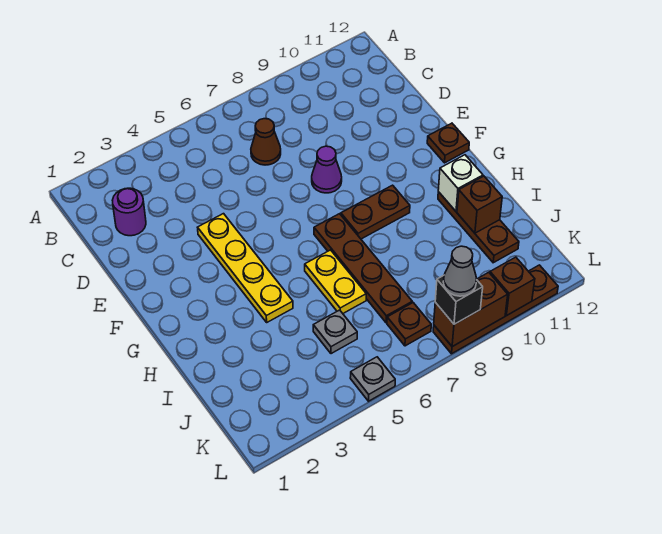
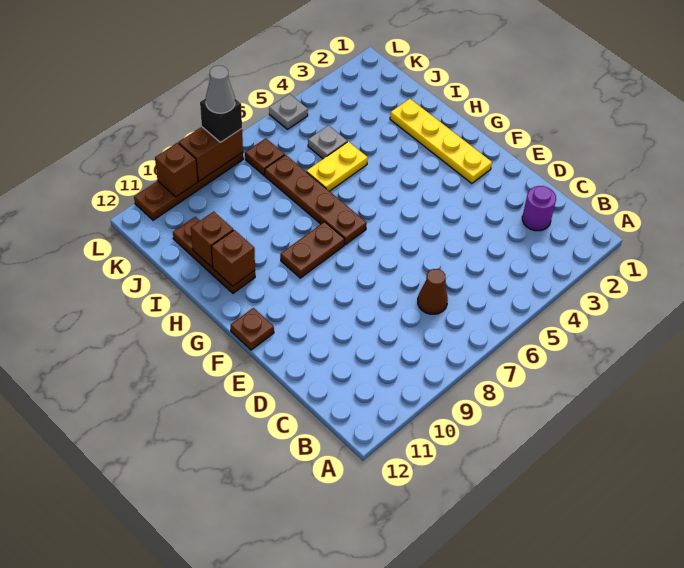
yellow plate E4:H4 level 1 -> yellow plate F2:I2 level 1
purple cone E8 level 1 -> none
yellow plate H6:I6 level 1 -> yellow plate I5:I6 level 1
white brick H11 level 2 -> brown brick H11 level 2

